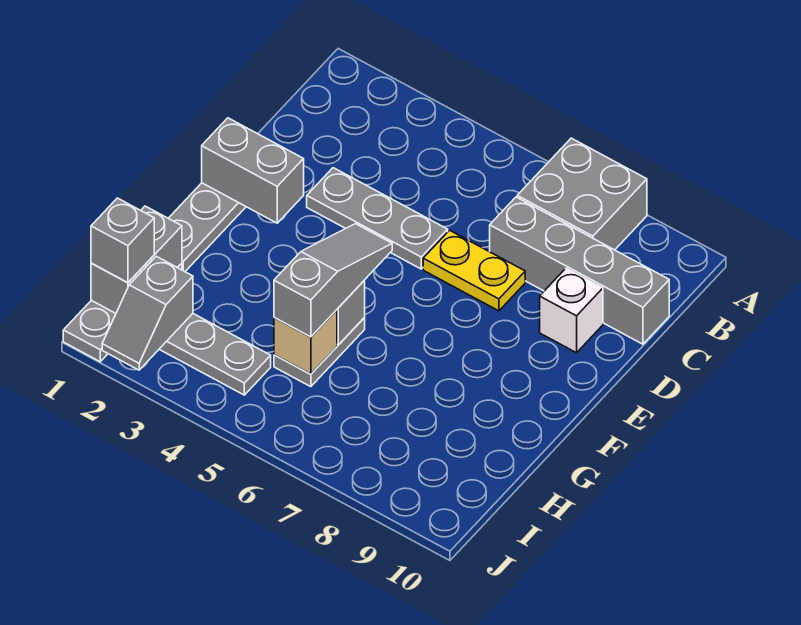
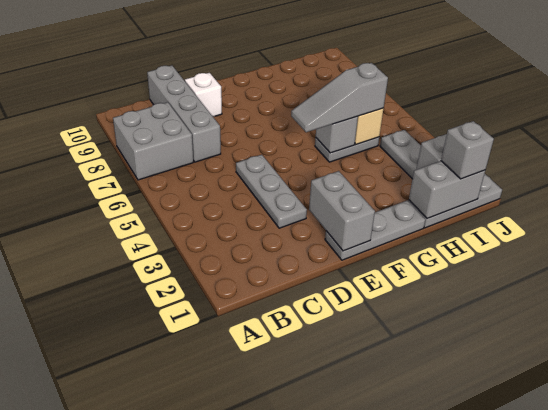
yellow plate D6:D7 level 1 -> none

